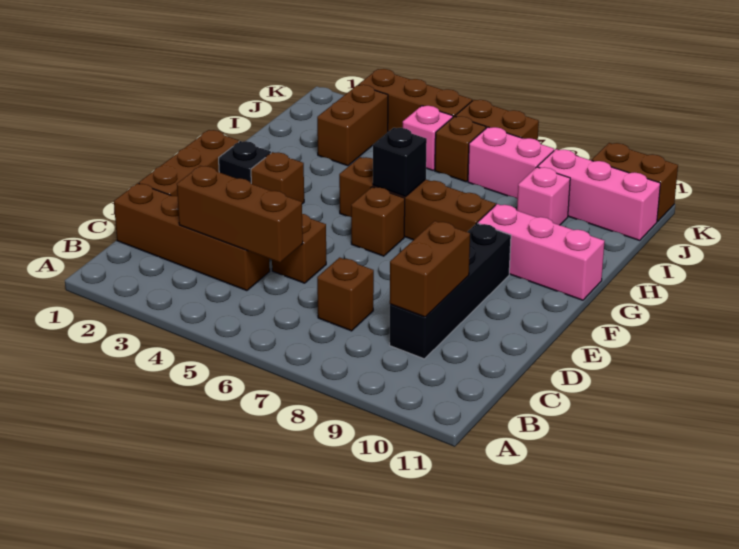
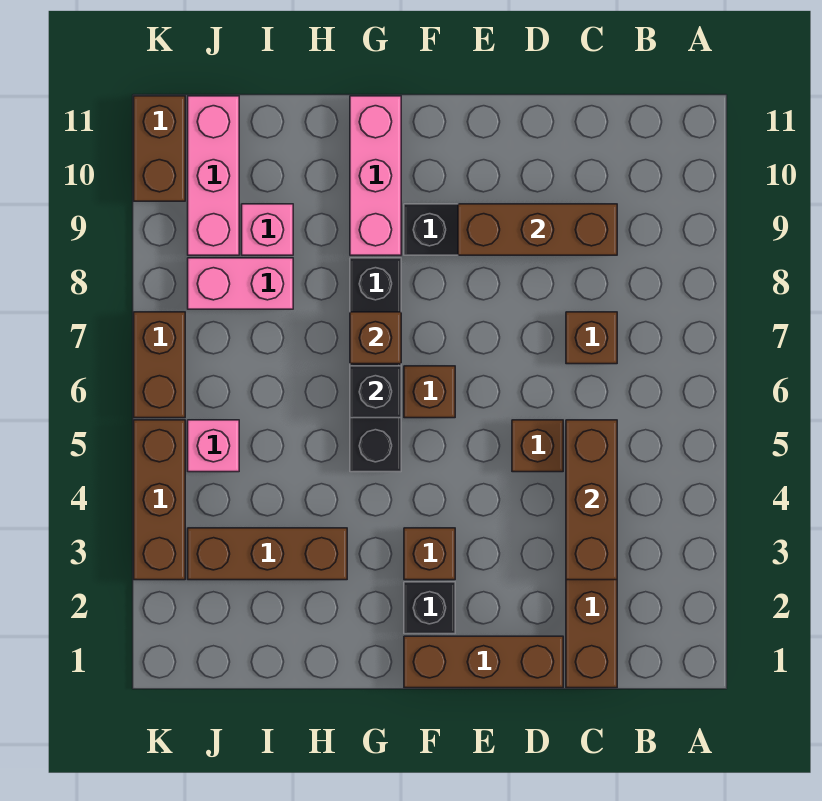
brown brick C9:D9 level 2 -> brown brick C9:E9 level 2
brown brick G5:G8 level 1 -> black brick G5:G8 level 1
brown brick I3:J3 level 1 -> brown brick H3:J3 level 1
brown brick J6 level 1 -> brown brick G7 level 2
pink brick J7:J8 level 1 -> pink brick I8:J8 level 1

